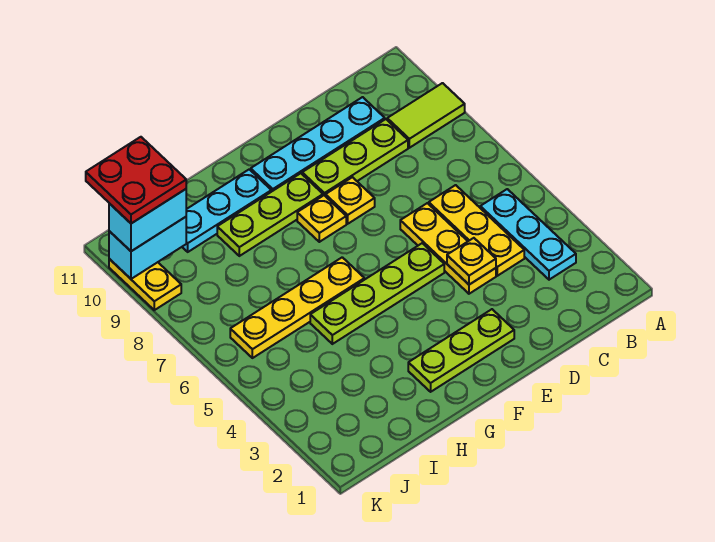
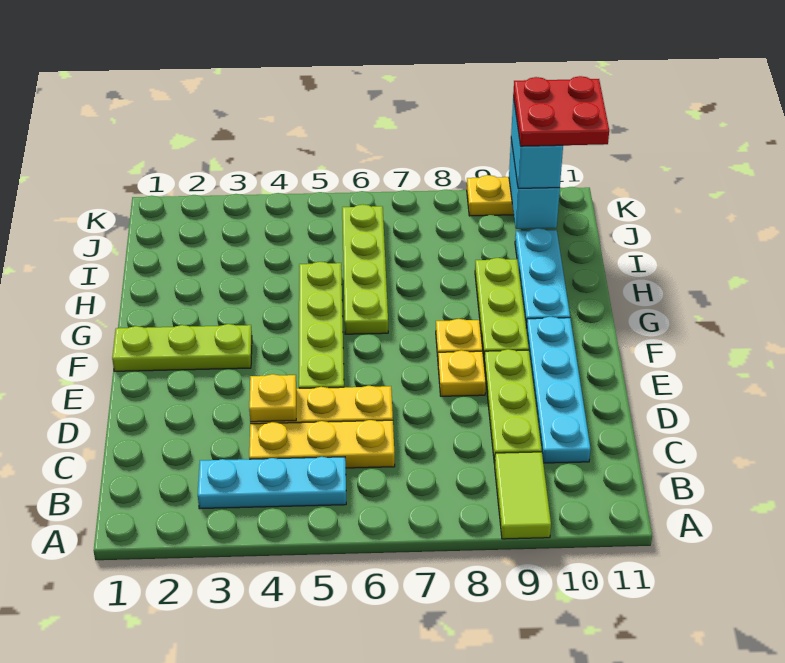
lime plate E2:G2 level 1 -> lime plate F1:F3 level 1
yellow plate G6:J6 level 1 -> lime plate G6:J6 level 1

